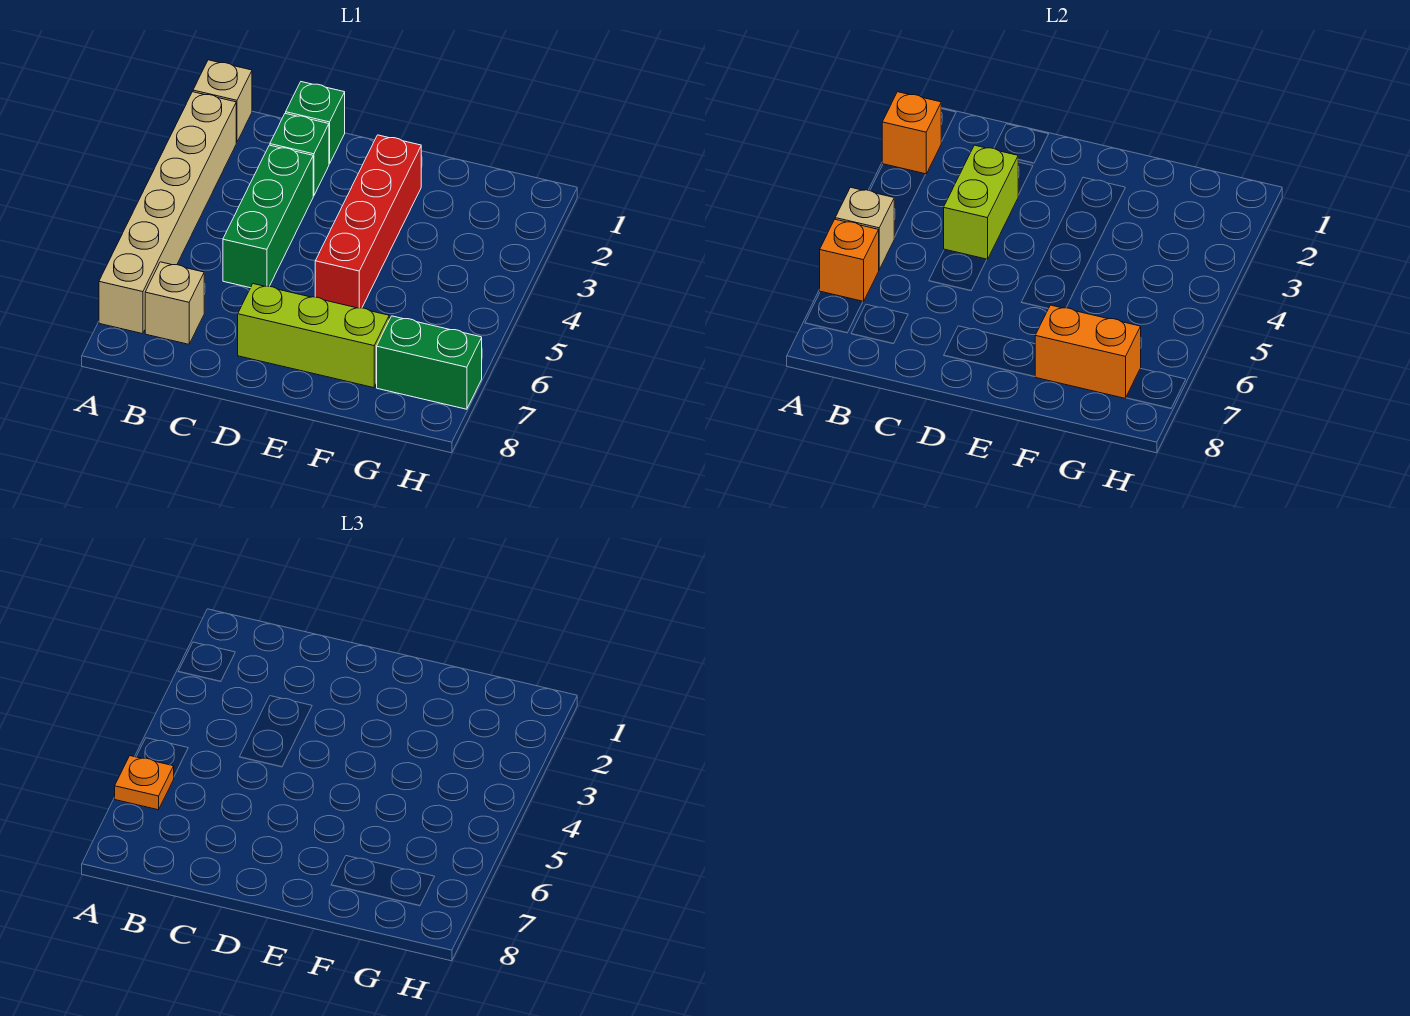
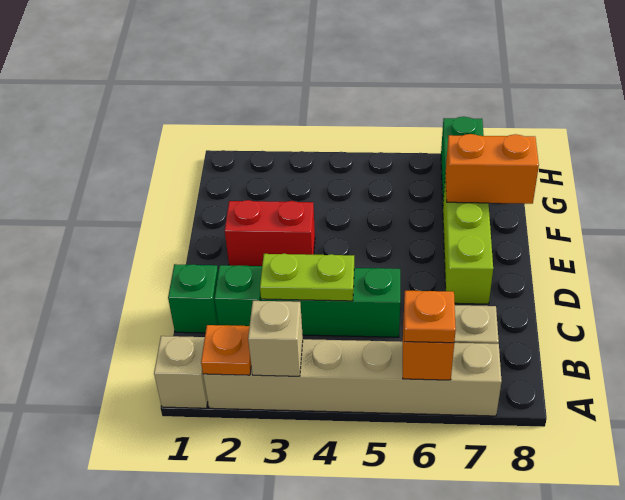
orange brick A2 level 2 -> orange plate A2 level 2
tan brick A5 level 2 -> tan brick A3 level 2
lime brick C3:C4 level 2 -> lime plate C3:C4 level 2
red brick E2:E5 level 1 -> red brick E2:E3 level 1
orange brick F7:G7 level 2 -> orange brick F7:F8 level 2

